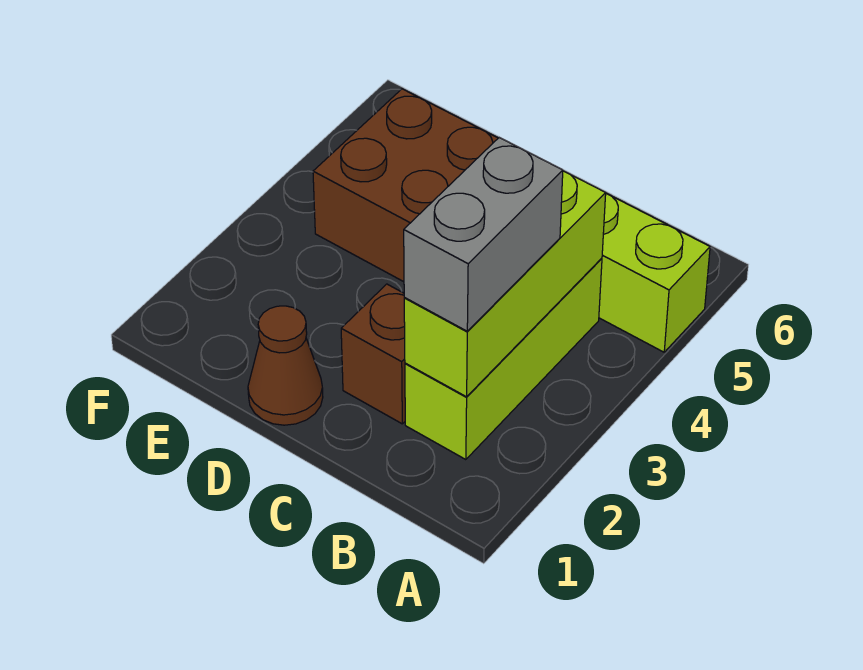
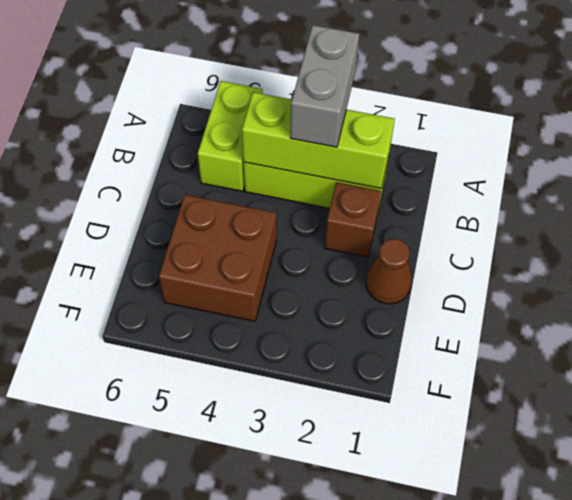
grey brick B2:B3 level 3 -> grey brick A3:B3 level 3

